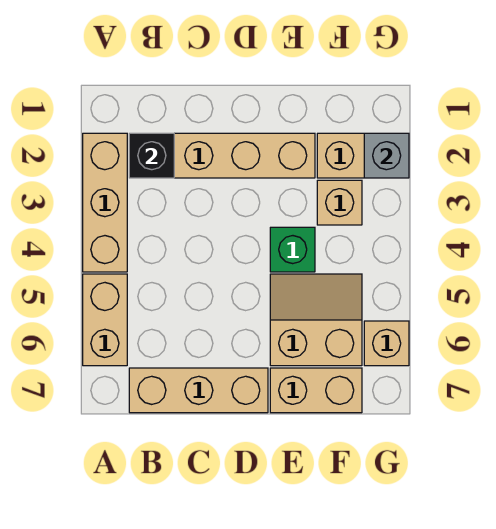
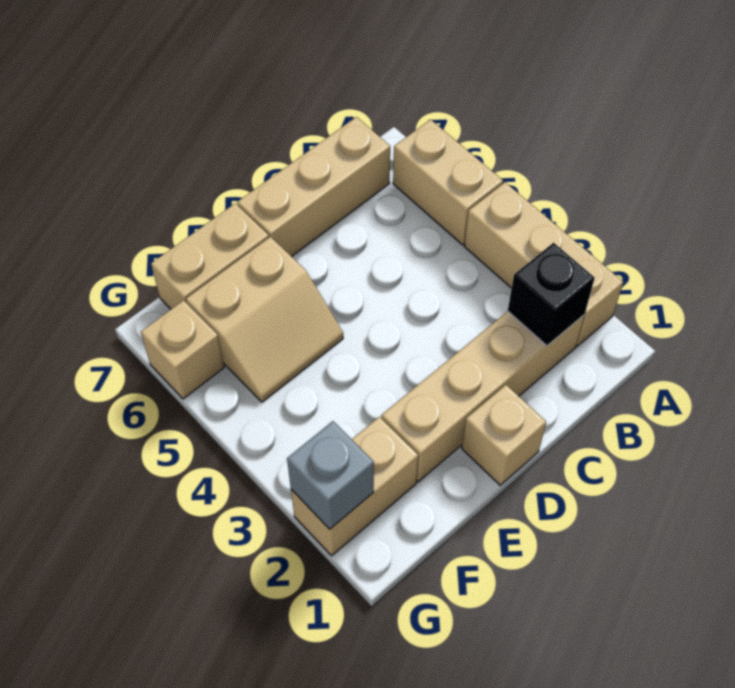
green brick E4 level 1 -> none
tan brick F3 level 1 -> tan brick D1 level 1

